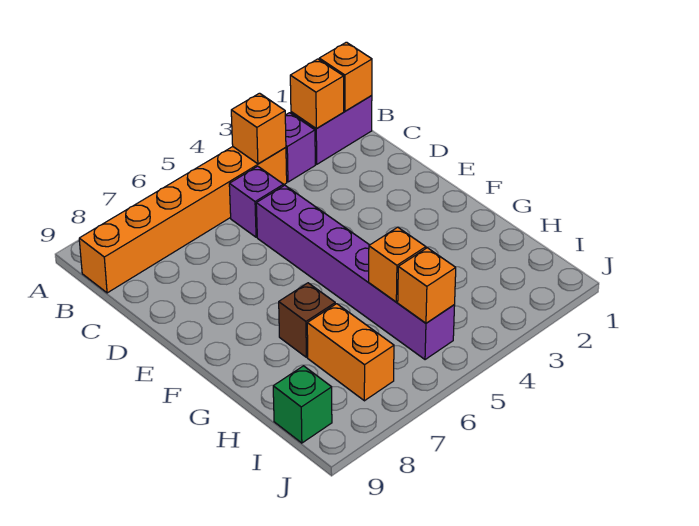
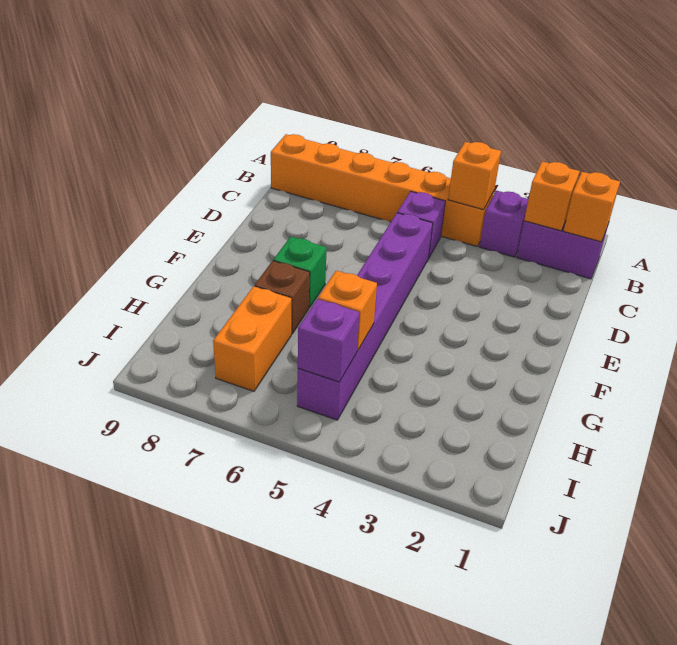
orange brick I5 level 2 -> purple brick I5 level 2
green brick I9 level 1 -> green brick F7 level 1

